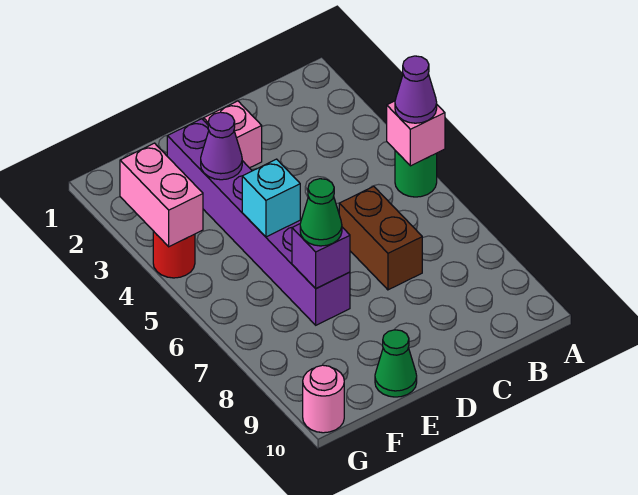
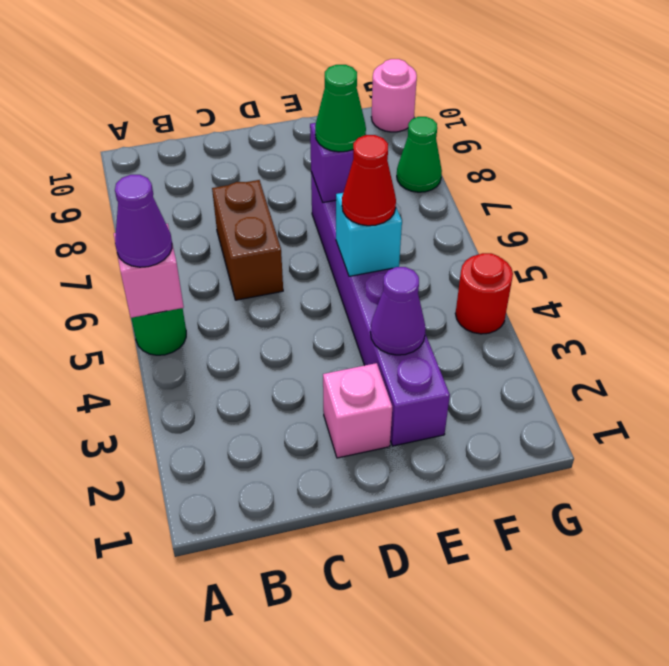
none -> red cone E5 level 3
green cone E10 level 1 -> green cone G8 level 1
pink brick G3:G4 level 2 -> none

